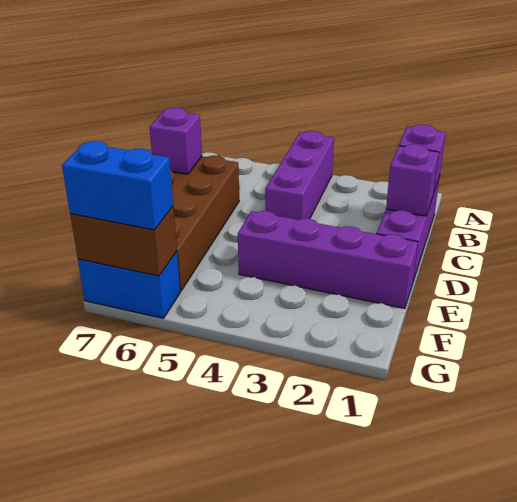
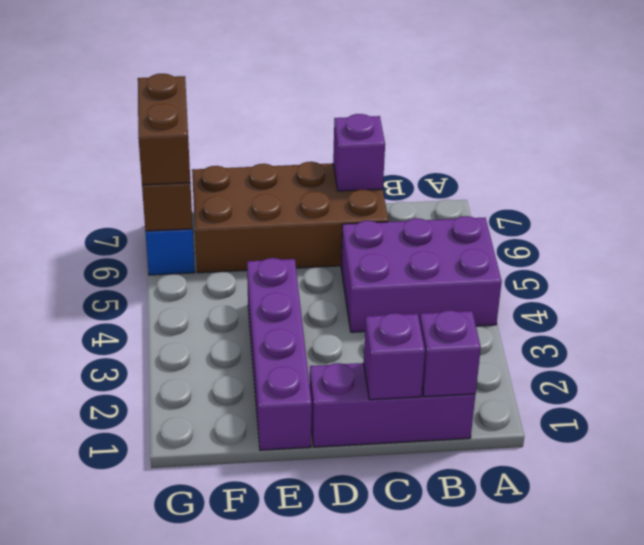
purple brick A4:C4 level 1 -> purple brick A4:C5 level 1
blue brick G6:G7 level 3 -> brown brick G6:G7 level 3

